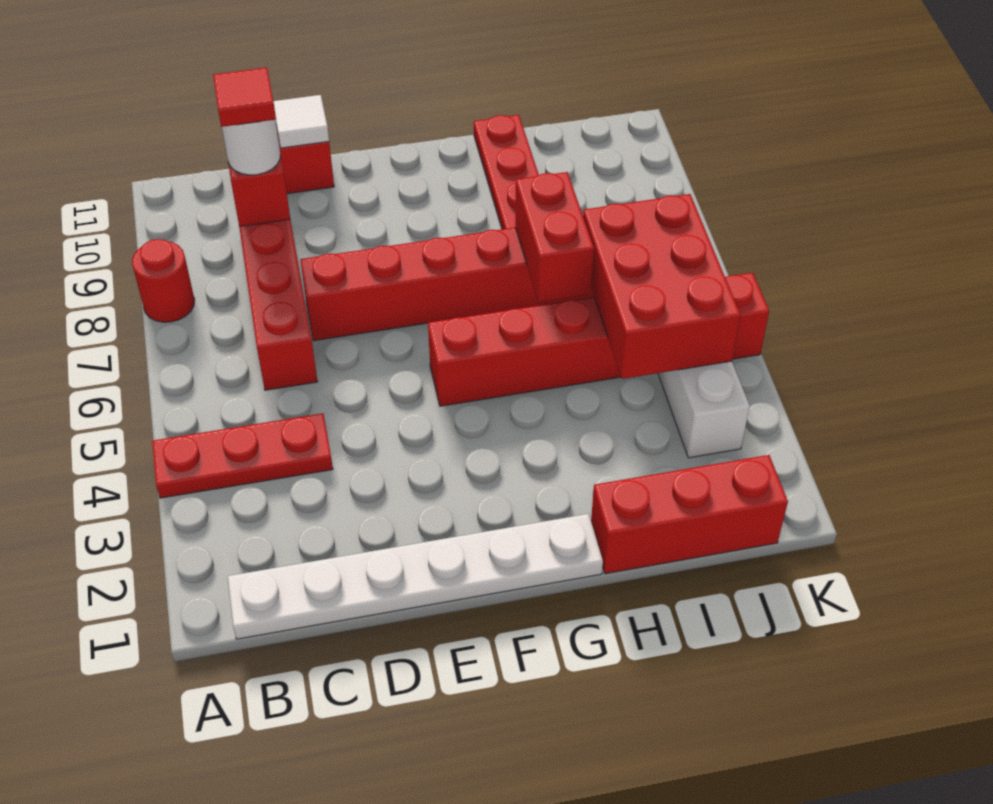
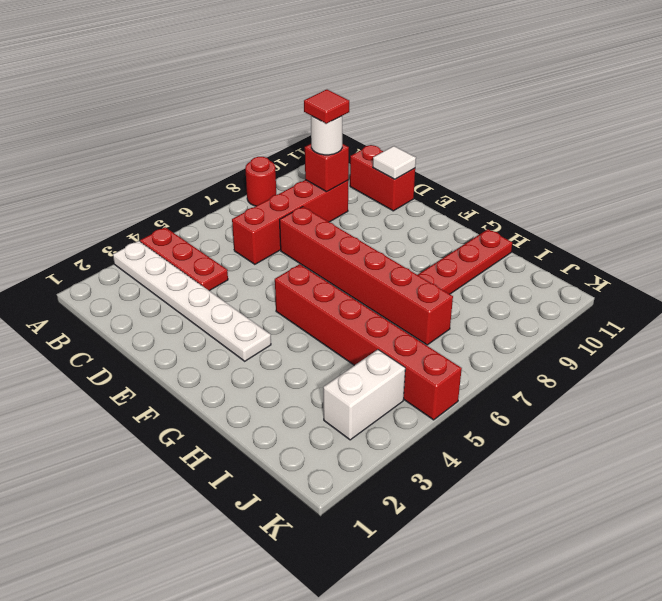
white plate B1:G1 level 1 -> white plate A3:F3 level 1
red brick H1:J1 level 1 -> none
red brick H6:H7 level 2 -> none
red brick I4:J6 level 2 -> none

